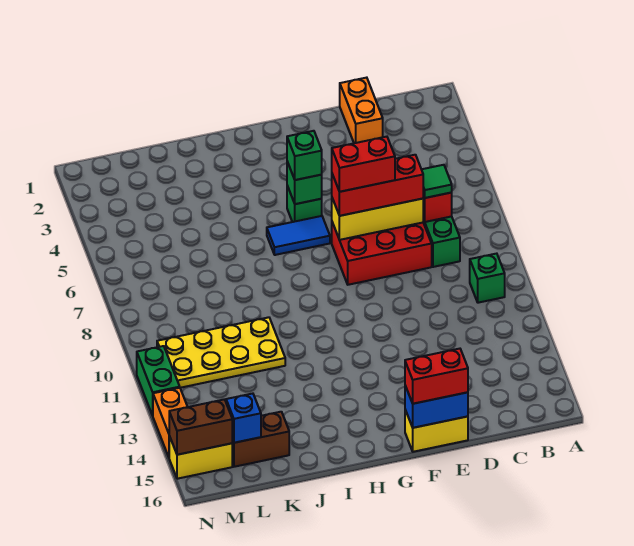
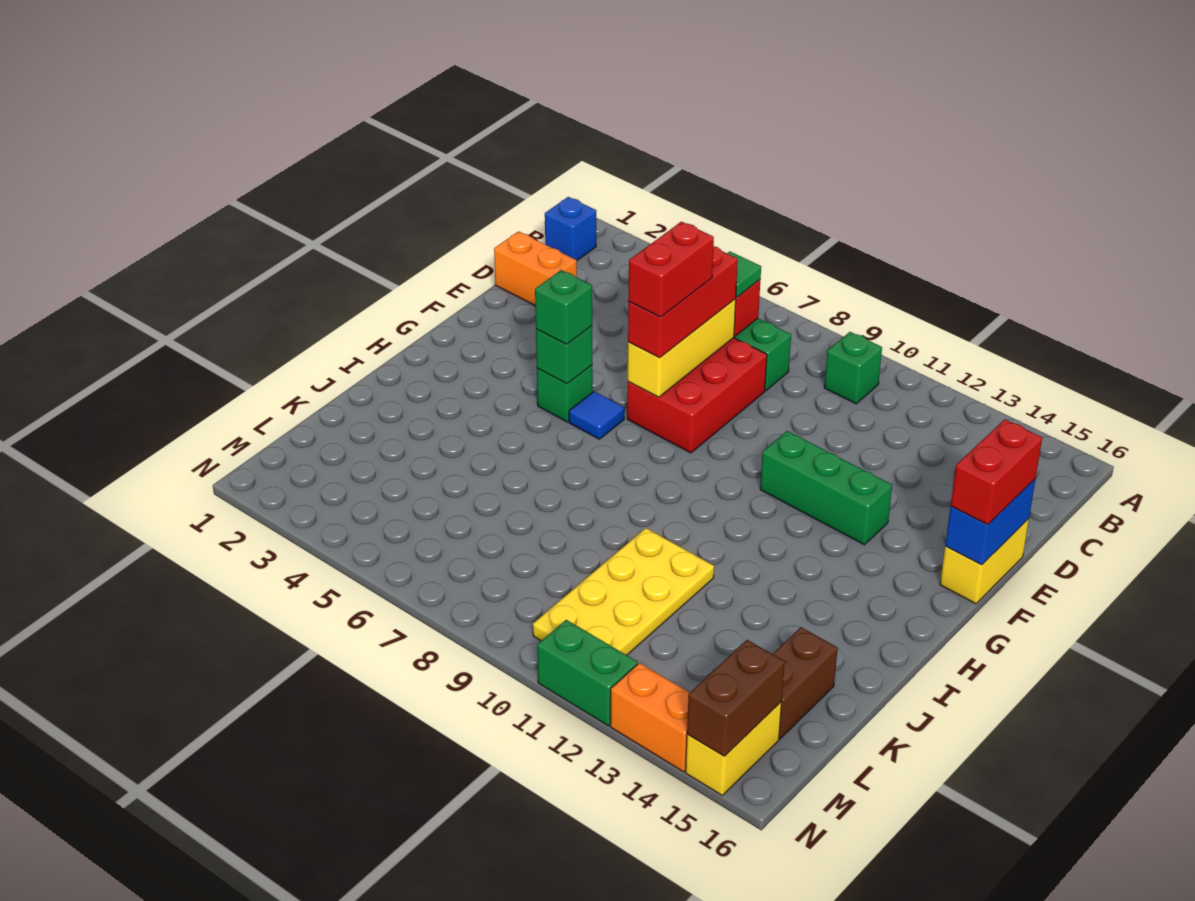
none -> green brick F11:F13 level 1
blue tile G6:H6 level 1 -> blue tile G6 level 1
blue brick L15 level 2 -> blue brick B1 level 1

